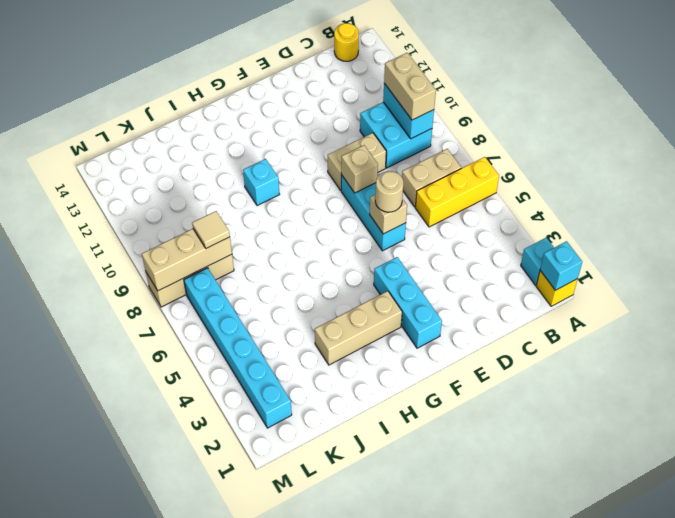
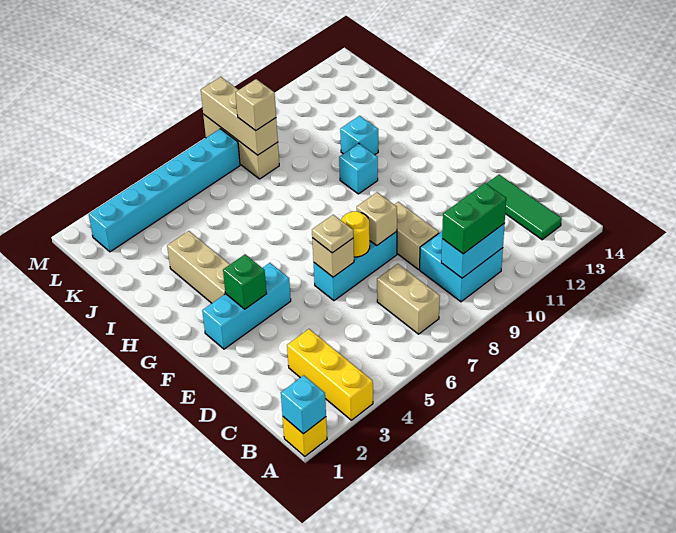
cyan brick A2 level 1 -> cyan brick I11 level 1
yellow brick A6:C6 level 1 -> yellow brick A3:C3 level 1
tan brick B9:B10 level 3 -> green brick B9:B10 level 3
none -> green tile B13:D13 level 1
yellow round brick B14 level 1 -> yellow round brick E7 level 2
tan round brick E6 level 3 -> tan plate E6 level 3
none -> green brick F3 level 2
tan tile K8 level 3 -> tan brick K8 level 3

